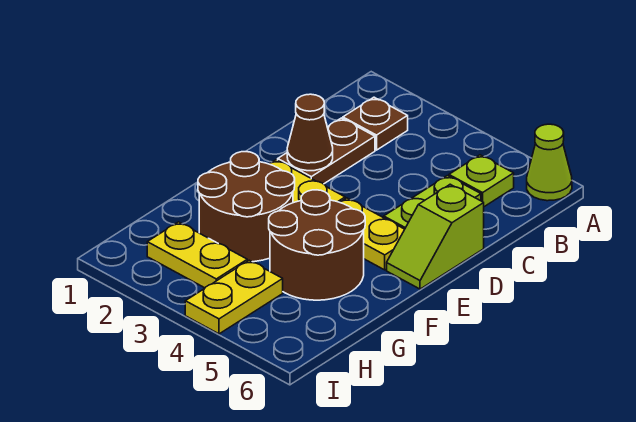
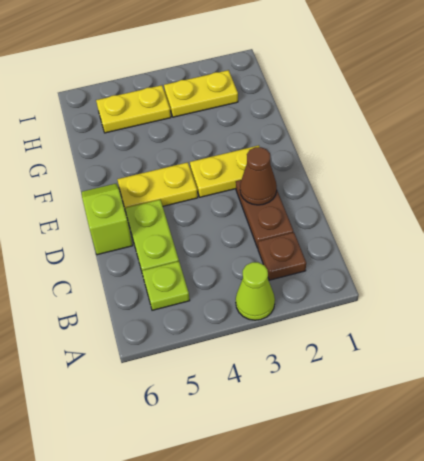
lime cone A6 level 1 -> lime cone A3 level 1
brown round brick F2:G3 level 1 -> none
brown round brick F4:G5 level 1 -> none
yellow plate H4:I4 level 1 -> yellow plate H4:H5 level 1

